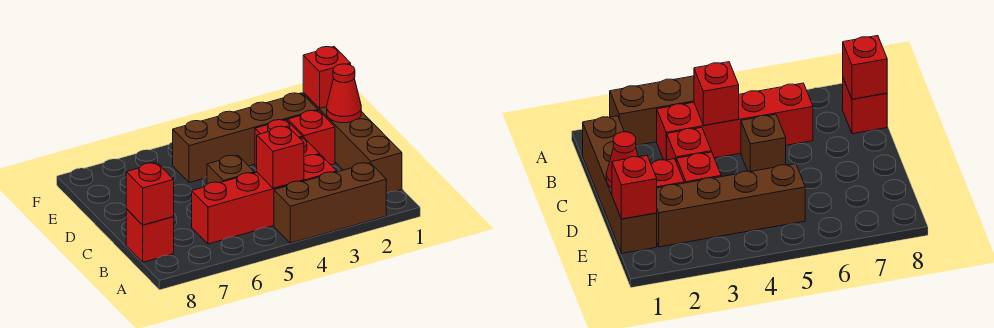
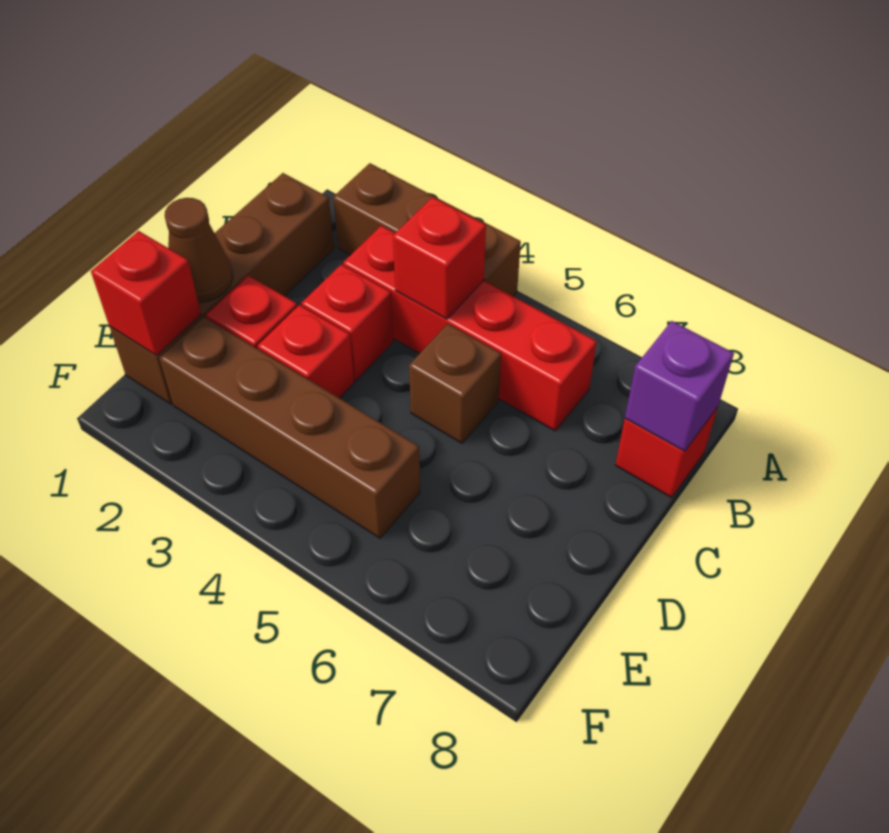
red brick B8 level 2 -> purple brick B8 level 2
red cone D1 level 2 -> brown cone D1 level 2

